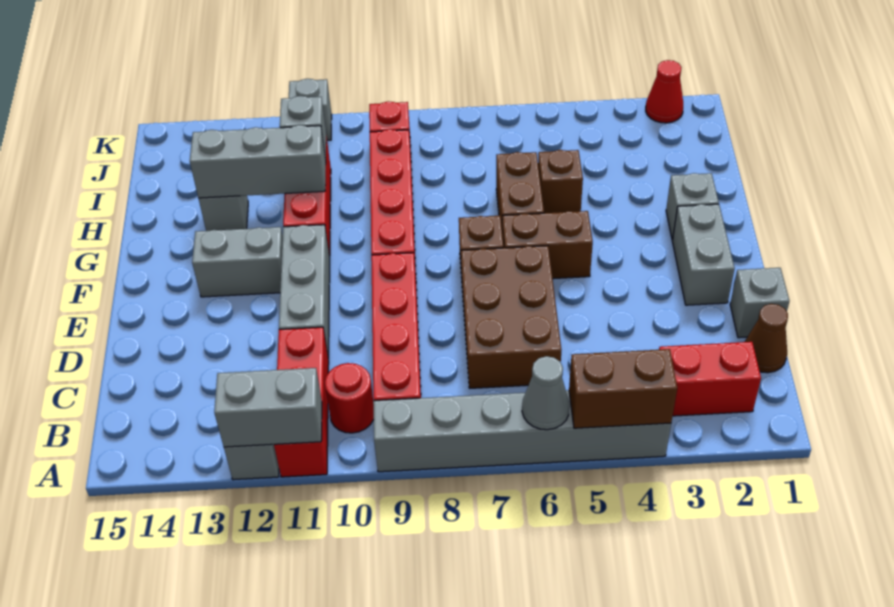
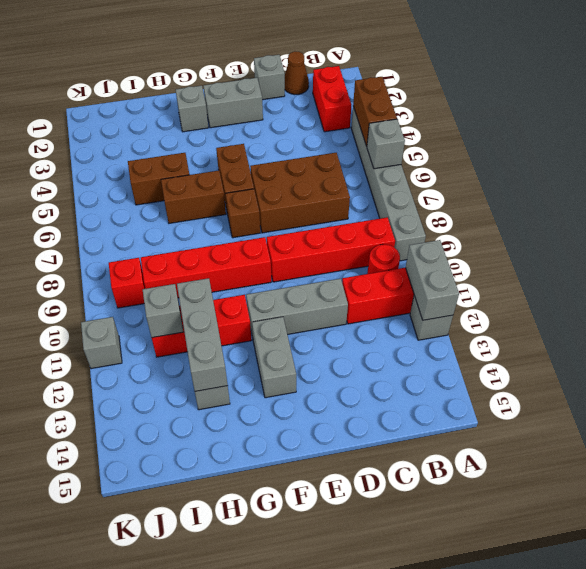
grey cone A6 level 2 -> grey brick A6 level 2
brown brick H5 level 1 -> brown brick H5:I5 level 1
red cone K2 level 1 -> none

